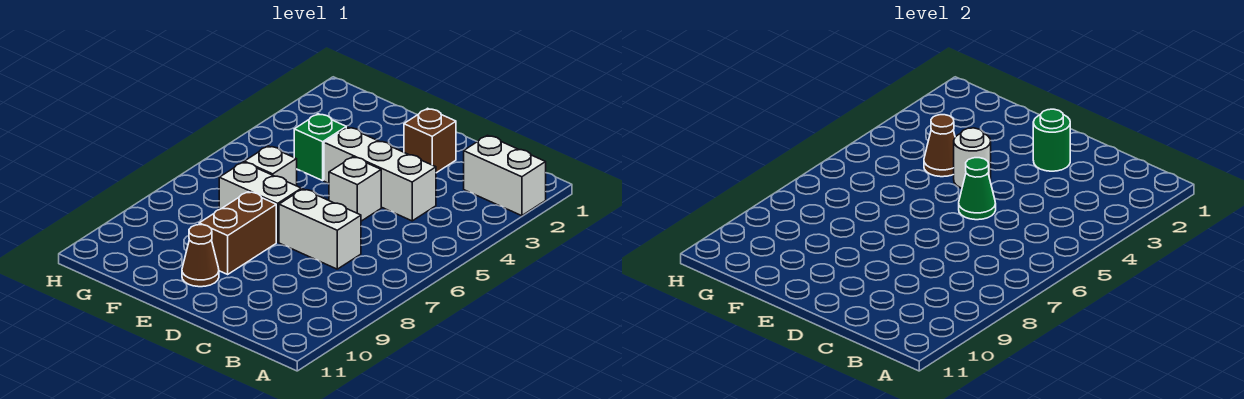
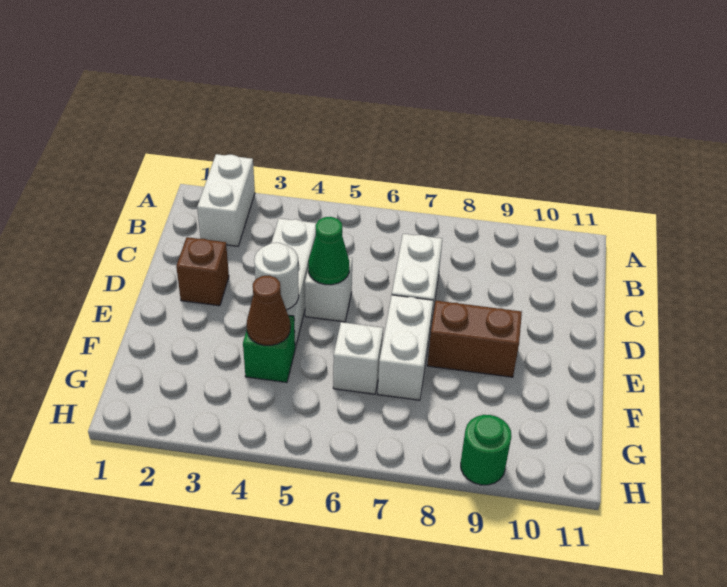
green round brick D2 level 2 -> green round brick H9 level 1
brown cone E10 level 1 -> none

